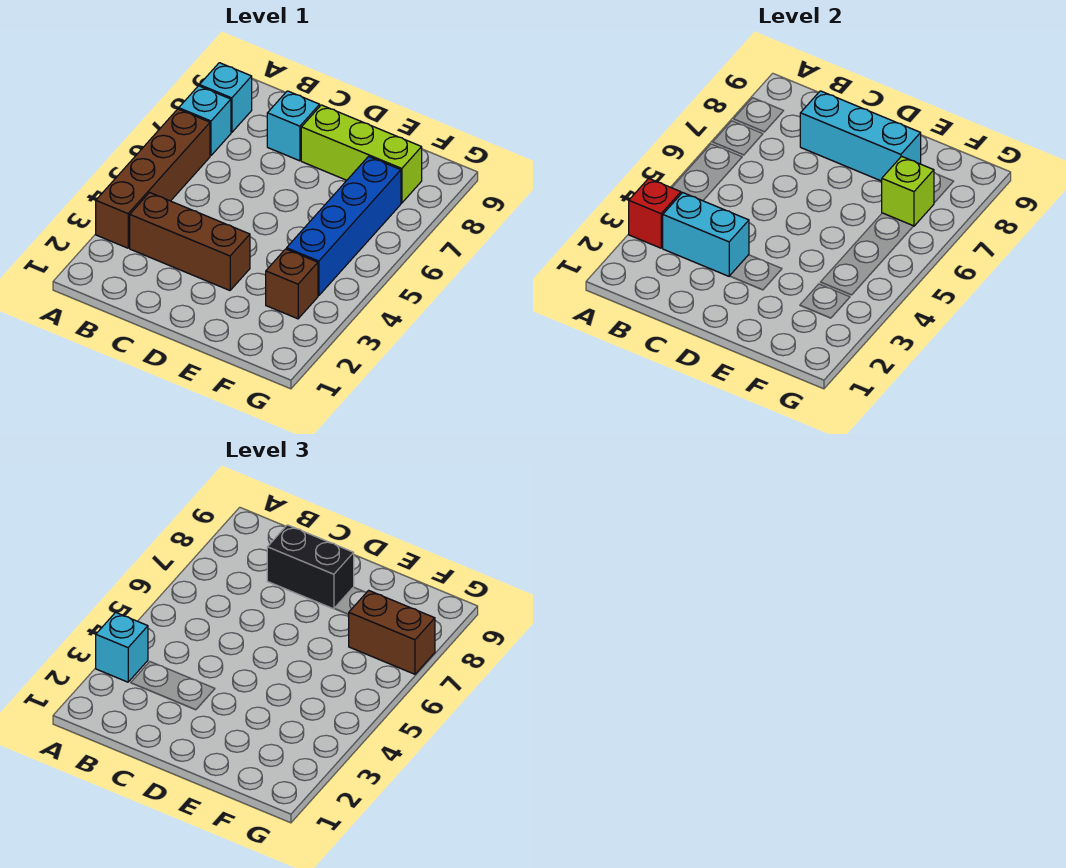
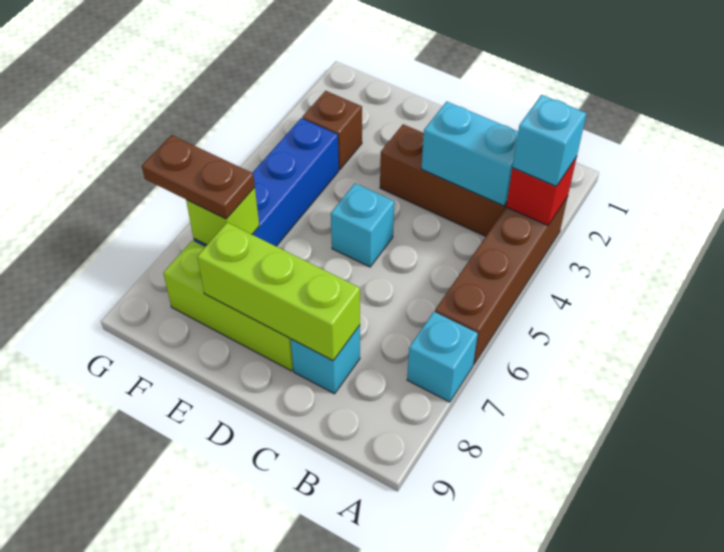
cyan brick A8 level 1 -> cyan brick D5 level 1
cyan brick C8:E8 level 2 -> lime brick C8:E8 level 2
black brick C8:D8 level 3 -> none
brown brick F7:G7 level 3 -> brown plate F7:G7 level 3

